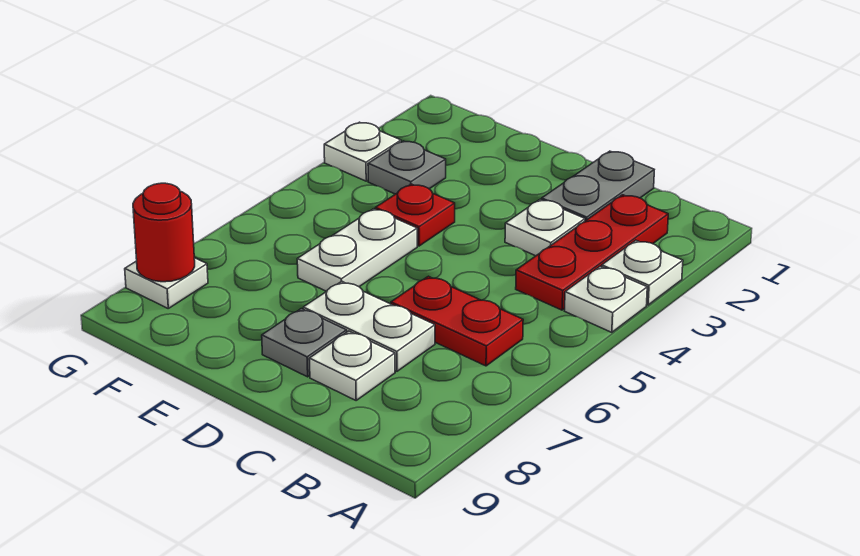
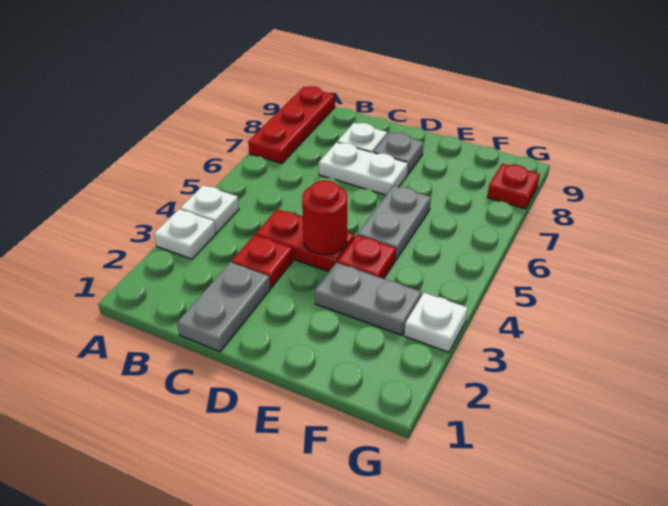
red plate B2:B4 level 1 -> red plate A7:A9 level 1
red plate B6:C6 level 1 -> red plate C4:D4 level 1
white plate C3 level 1 -> red plate C3 level 1
white plate E5:E6 level 1 -> grey plate E5:E6 level 1
grey plate F3 level 1 -> grey plate E3:F3 level 1
white plate G8 level 1 -> red plate G8 level 1
red round brick G8 level 2 -> red round brick D4 level 2

